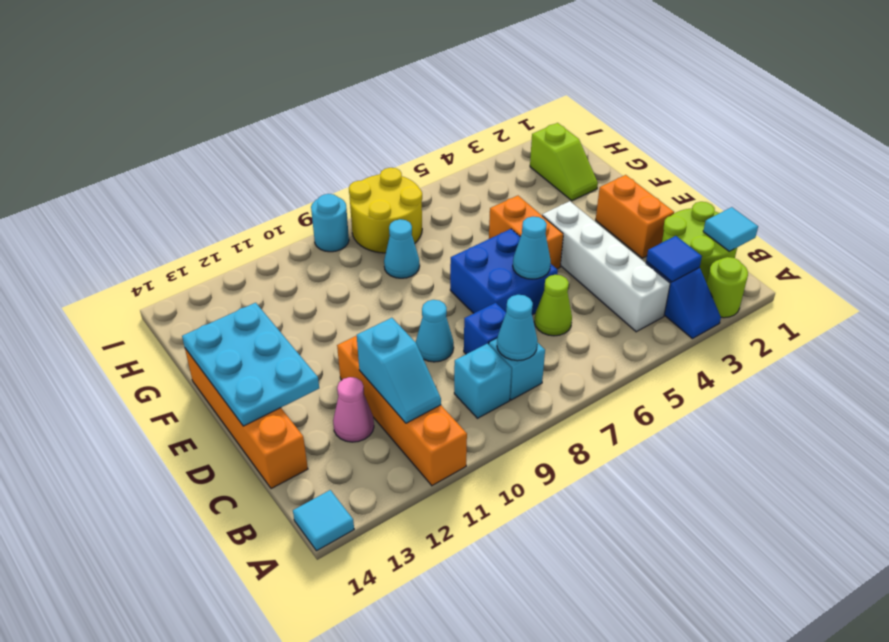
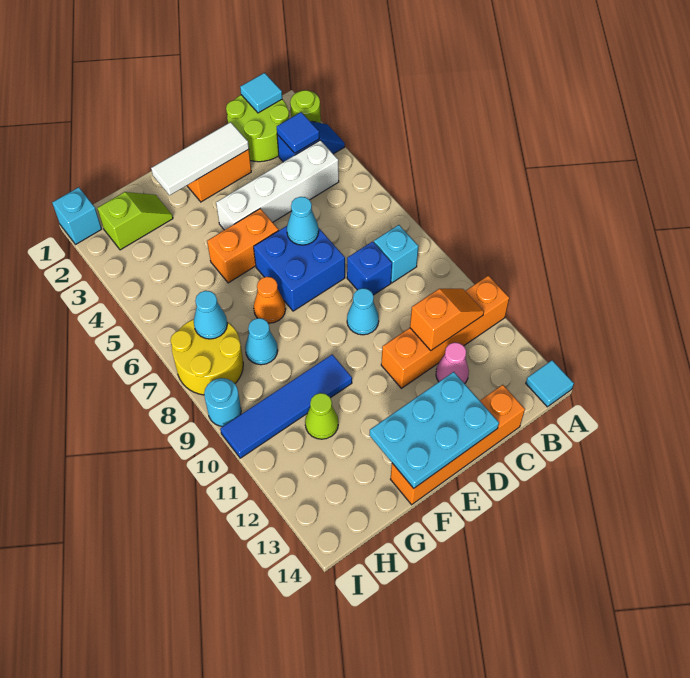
cyan cone B8 level 2 -> cyan cone H7 level 2
cyan brick B9 level 1 -> cyan brick I1 level 1
cyan slope B11:C11 level 2 top C -> orange slope B11:C11 level 2 top C
lime cone C6 level 1 -> lime cone G11 level 1
none -> white tile D2:F2 level 2
none -> orange cone F7 level 1
none -> blue tile F10:I10 level 1

